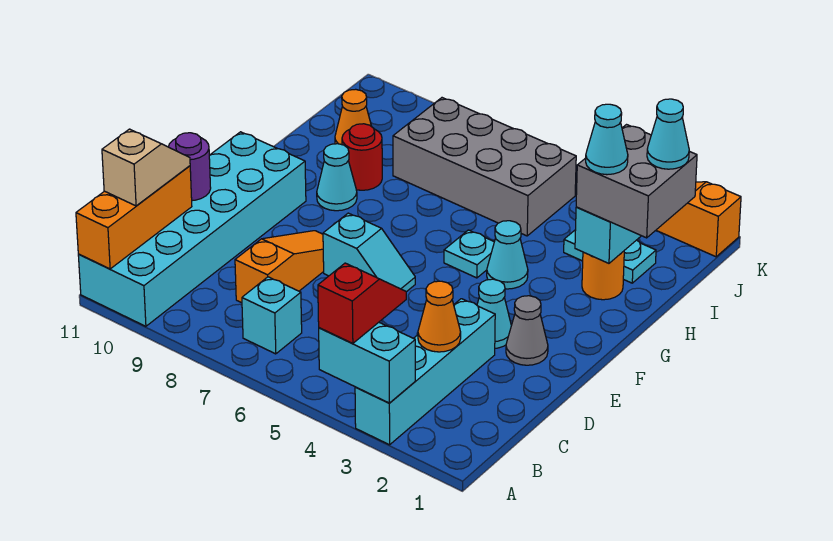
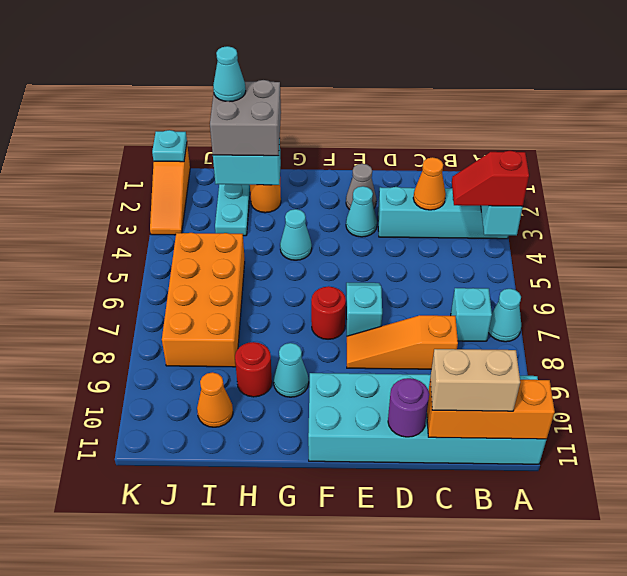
tan slope B11:C11 level 3 top B -> tan brick B11:C11 level 3
none -> red round brick F7 level 1
cyan plate G5 level 1 -> cyan plate K1 level 2
cyan cone H2 level 4 -> cyan cone A7 level 1
grey brick I5:J8 level 1 -> orange brick I5:J8 level 1

